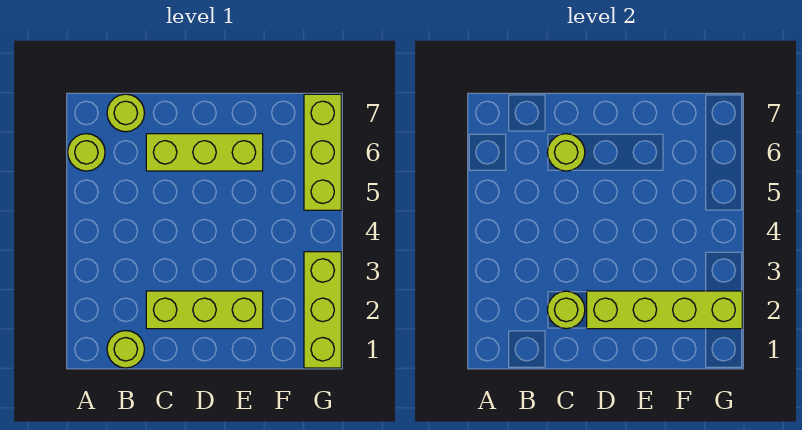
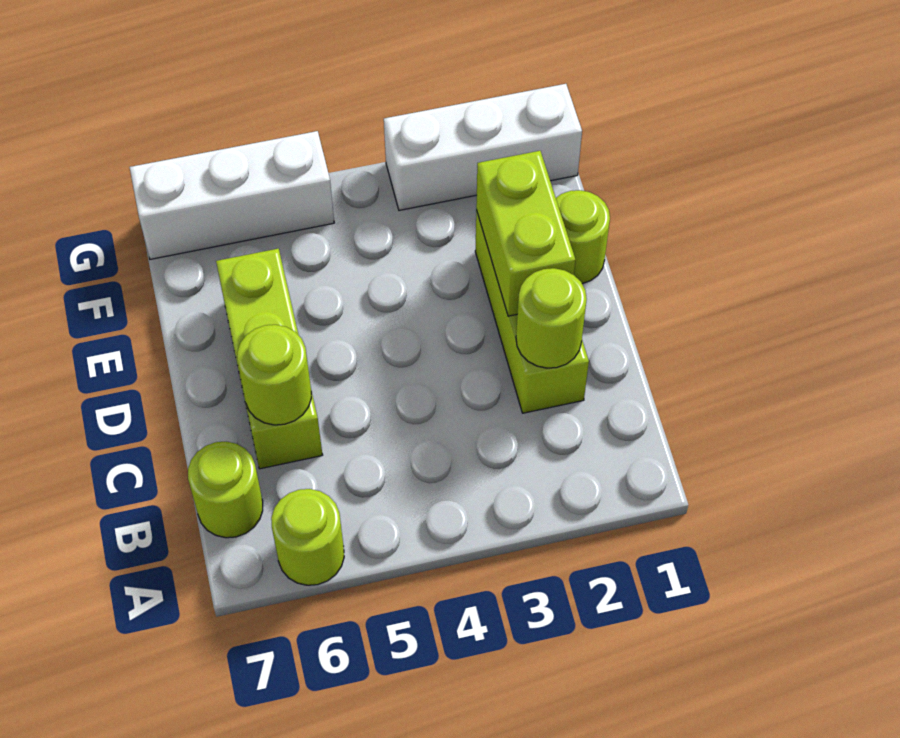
lime round brick B1 level 1 -> lime round brick E1 level 1
lime brick D2:G2 level 2 -> lime brick D2:E2 level 2
lime brick G1:G3 level 1 -> white brick G1:G3 level 1
lime brick G5:G7 level 1 -> white brick G5:G7 level 1

